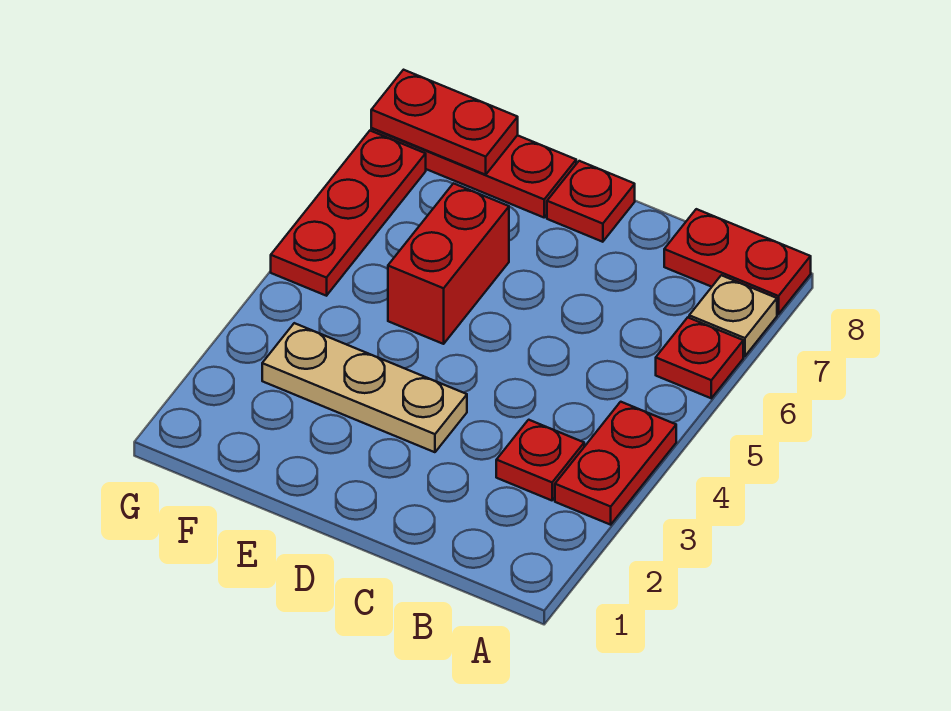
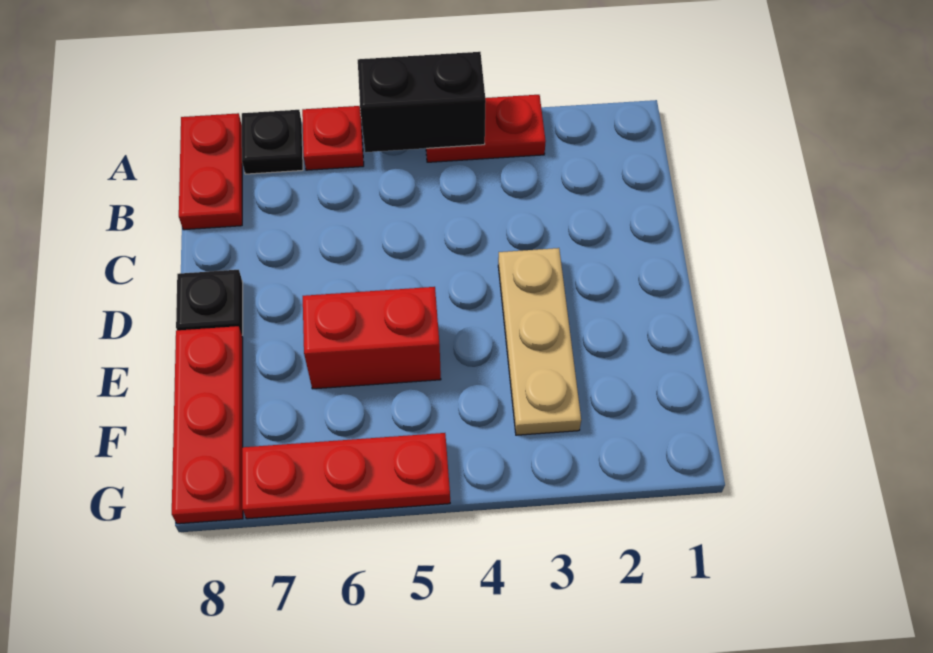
none -> black brick A4:A5 level 2
tan plate A7 level 1 -> black plate A7 level 1
red plate B3 level 1 -> none
red plate D8 level 1 -> black plate D8 level 1
red plate F8:G8 level 2 -> none

